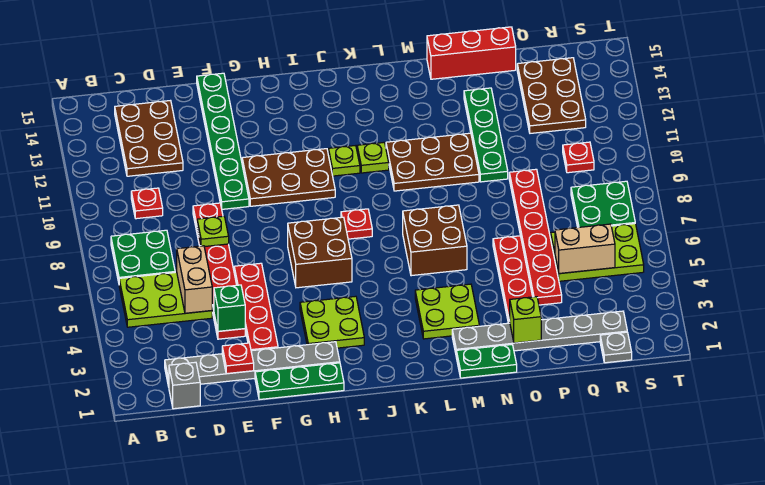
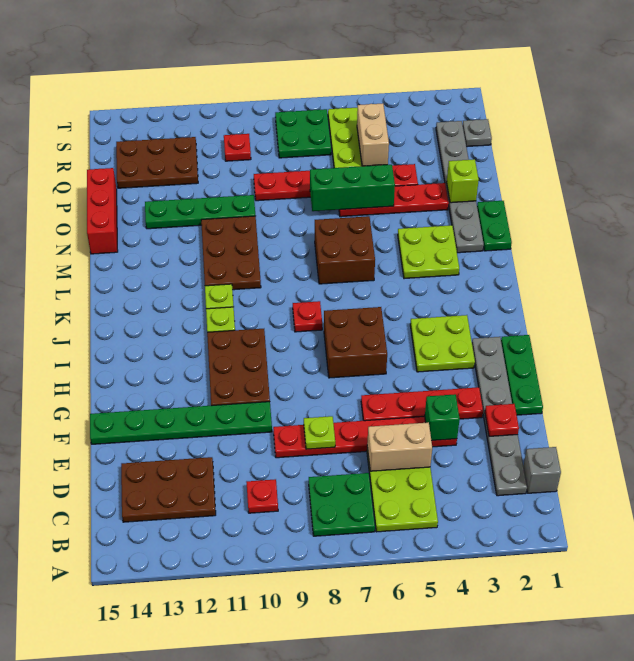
none -> green brick O5:O7 level 2

